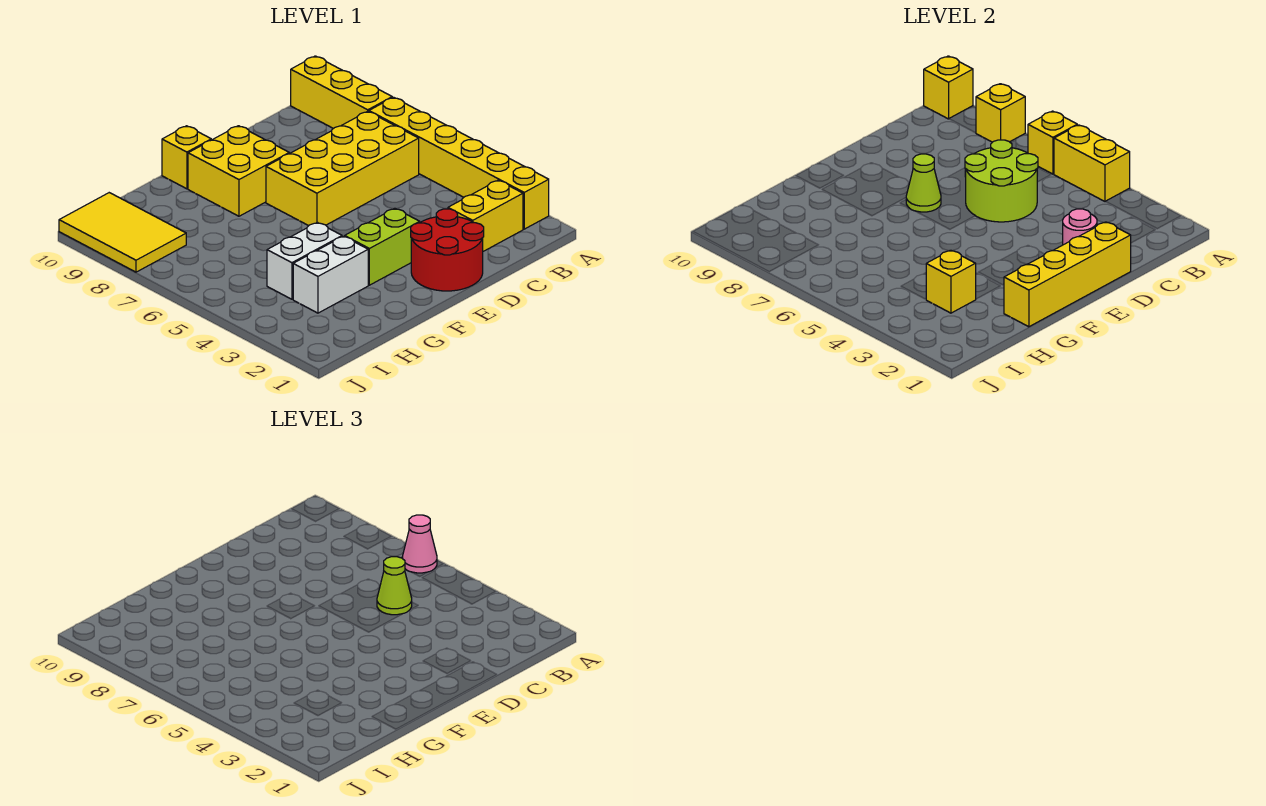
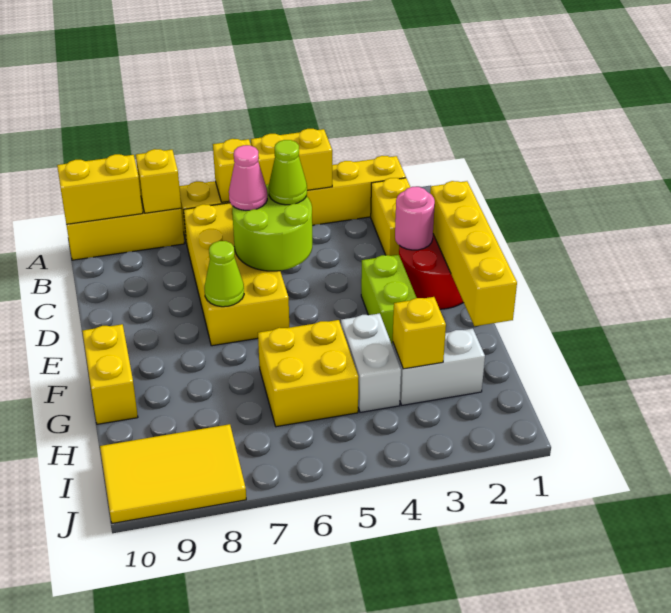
pink cone A6 level 3 -> pink cone C6 level 3
yellow brick A10 level 2 -> yellow brick A9:A10 level 2
yellow brick E8:F9 level 1 -> yellow brick G5:H6 level 1
yellow brick F10 level 1 -> yellow brick F10:G10 level 1
white brick G3:H3 level 1 -> white brick H2:H3 level 1

